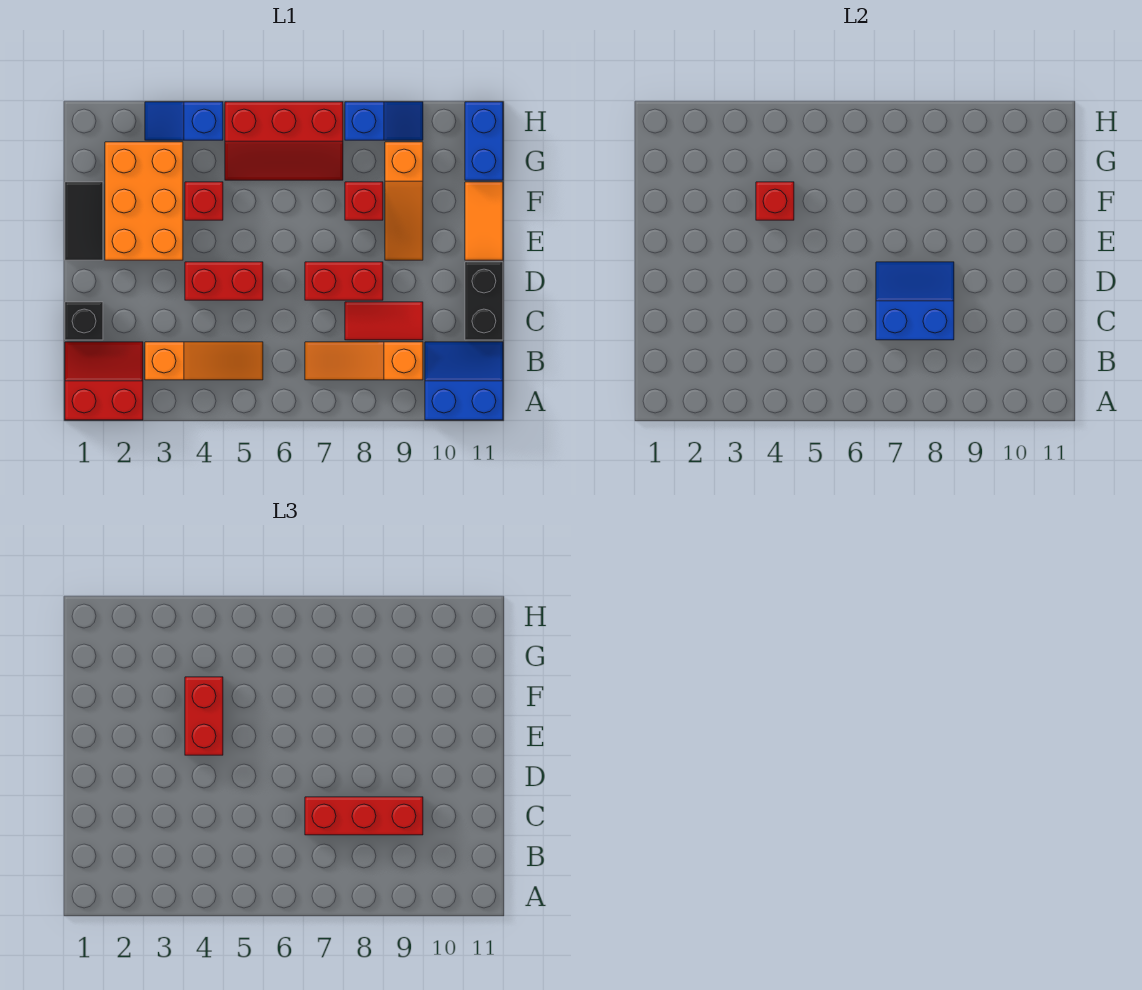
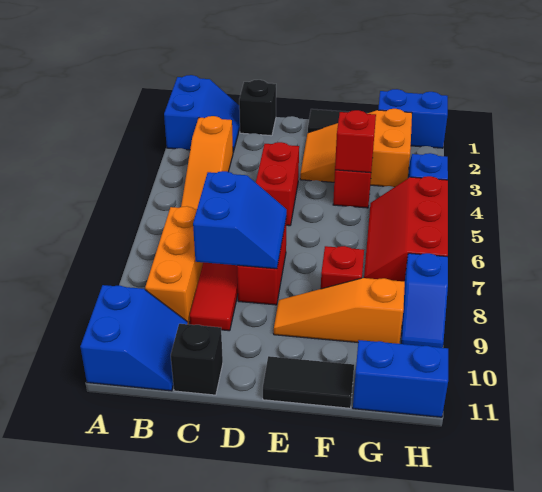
red slope A1:B2 level 1 top A -> blue slope A1:B2 level 1 top A
orange slope B7:B9 level 1 top 9 -> orange brick B7:B9 level 1
red brick C7:C9 level 3 -> none
black brick C11:D11 level 1 -> black brick C11 level 1
orange brick E2:G3 level 1 -> orange slope E2:G3 level 1 top G
red brick E4:F4 level 3 -> none
orange tile E11:F11 level 1 -> black tile E11:F11 level 1
none -> blue brick G1:H1 level 1

